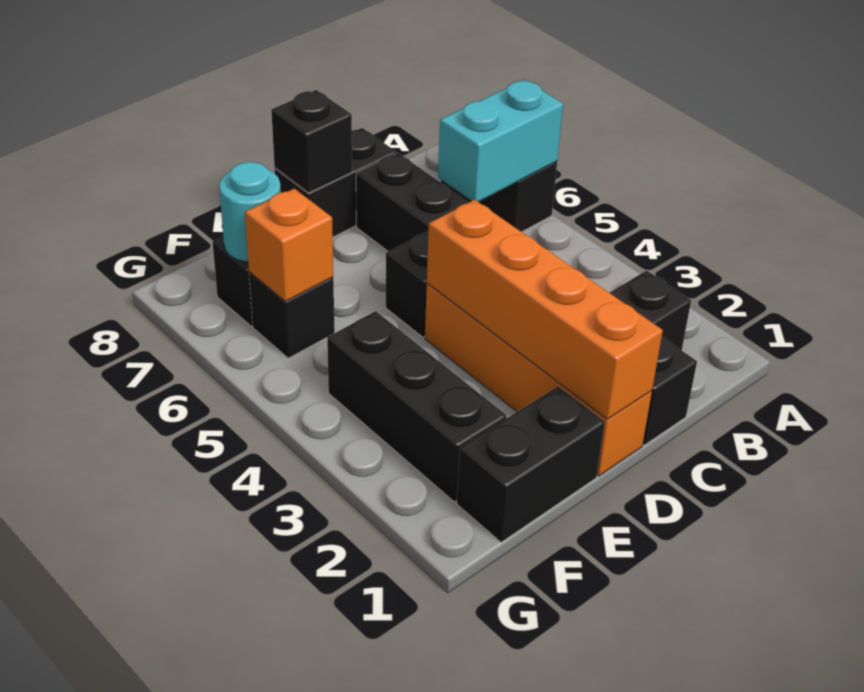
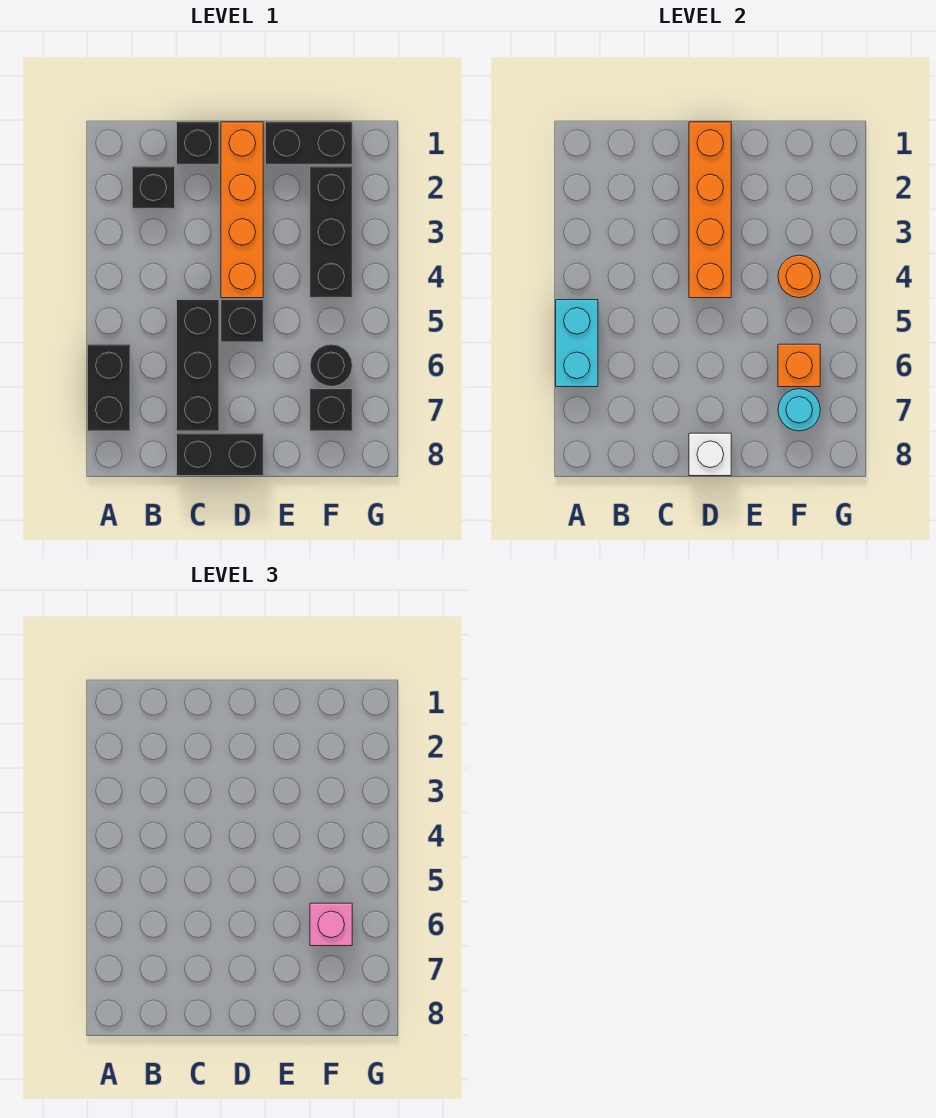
cyan brick A6:B6 level 2 -> cyan brick A5:A6 level 2
black brick D8 level 2 -> white brick D8 level 2
none -> orange round brick F4 level 2
black brick F6 level 1 -> black round brick F6 level 1
none -> pink brick F6 level 3

